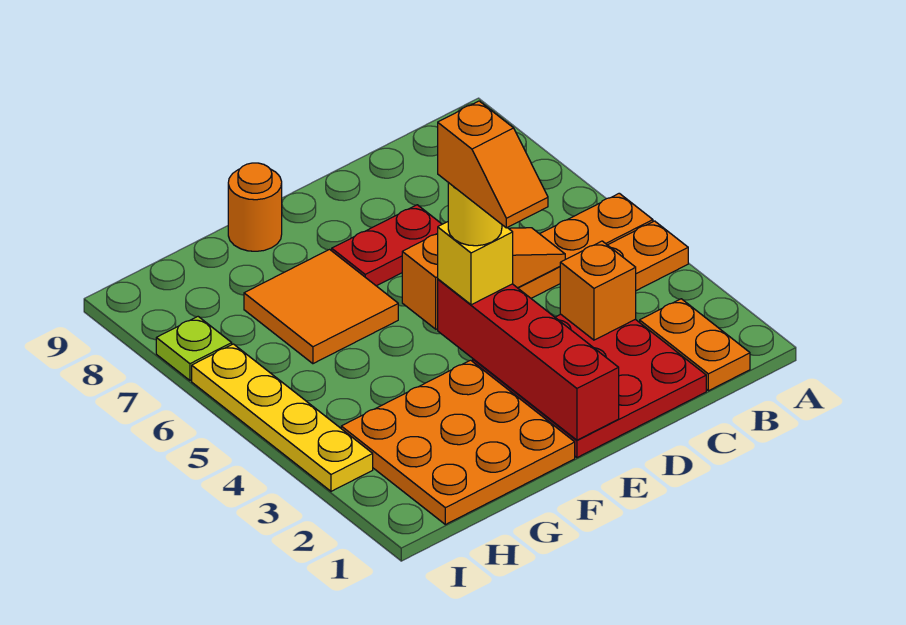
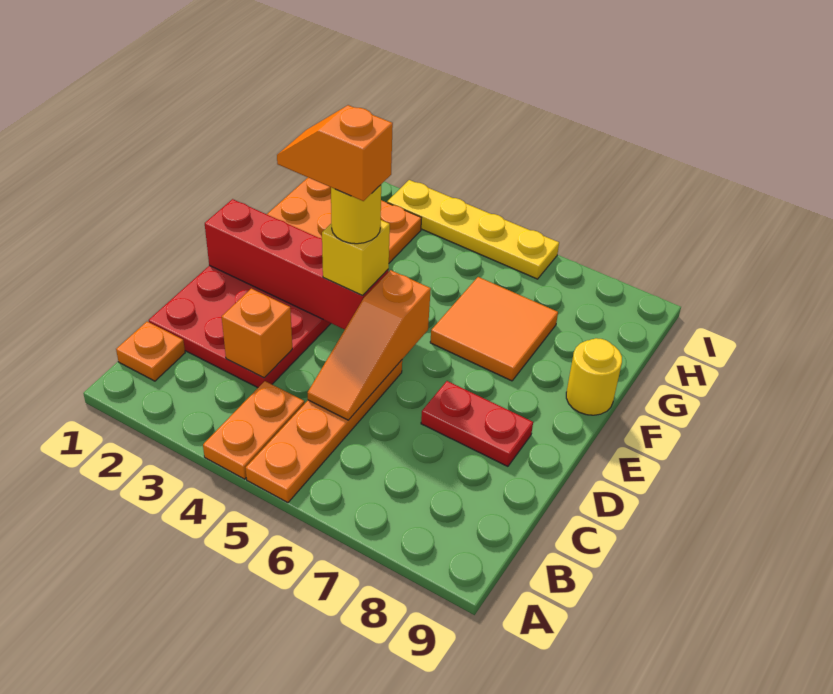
orange plate B1:B2 level 1 -> orange plate B1 level 1
red plate D7:E7 level 1 -> red plate D7:D8 level 1
orange round brick F9 level 1 -> yellow round brick F9 level 1
lime plate I7 level 1 -> none

